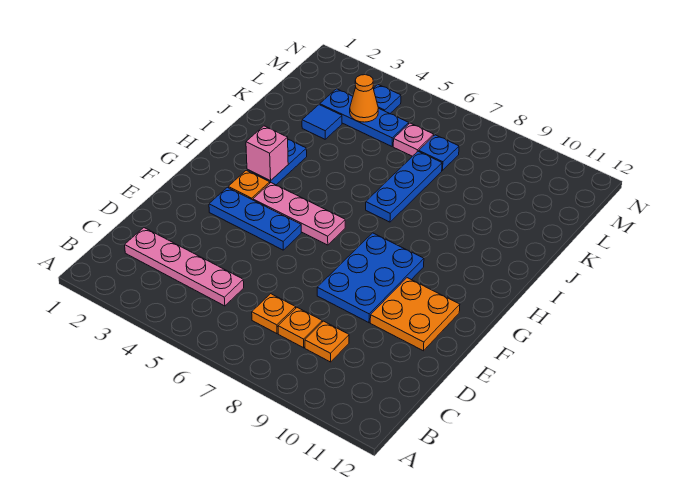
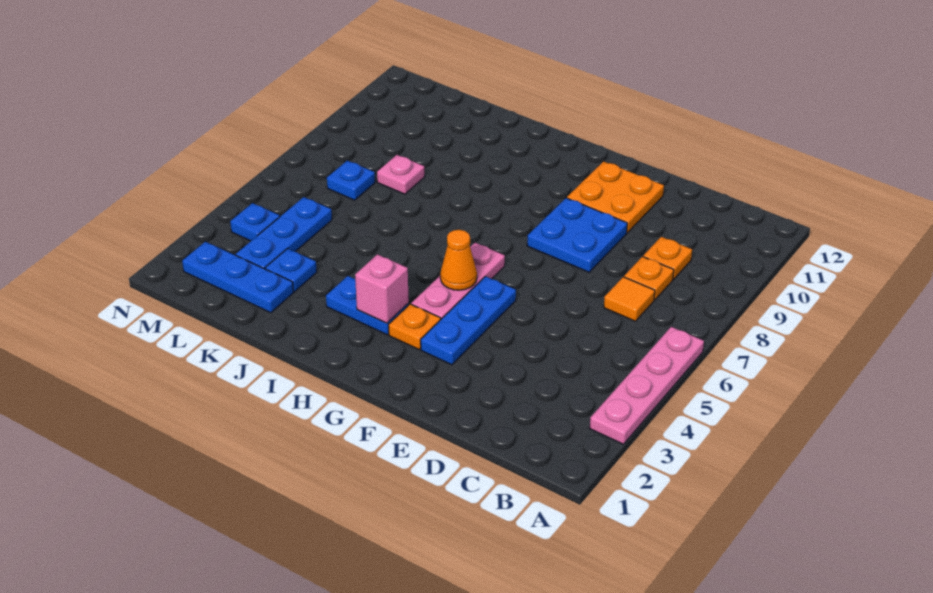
pink plate C2:C5 level 1 -> pink plate A3:A6 level 1
orange plate C7 level 1 -> orange tile C7 level 1
blue plate E8:G9 level 1 -> blue plate E8:F9 level 1
blue plate I7:K7 level 1 -> blue plate K2:M2 level 1
blue tile K3 level 1 -> blue plate K3 level 1
orange cone L4 level 2 -> orange cone G5 level 2
pink plate L6 level 1 -> pink plate K8 level 1

